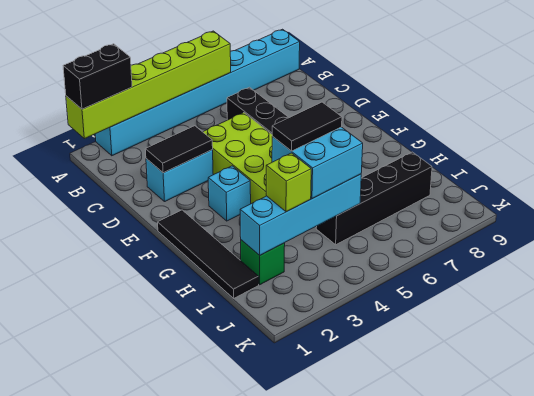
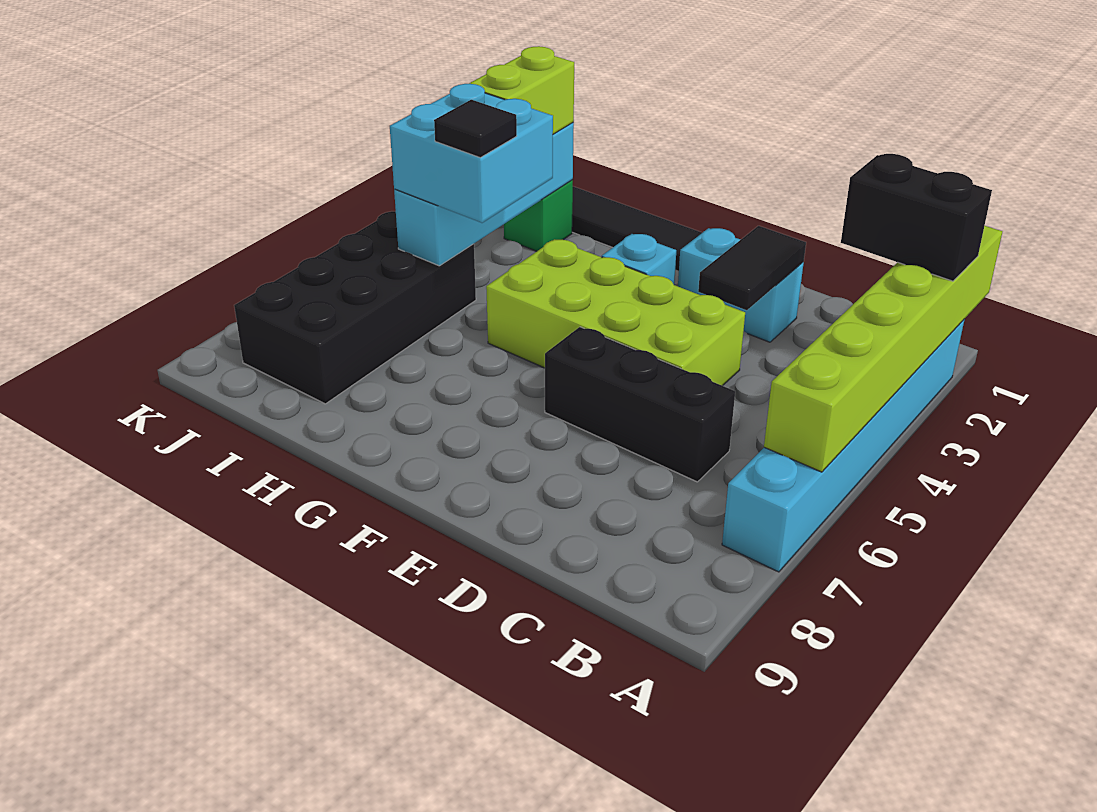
black brick A1:A2 level 3 -> black brick A2:B2 level 3
cyan brick A2:A9 level 1 -> cyan brick A2:A7 level 1
cyan brick D2:D3 level 1 -> cyan brick D2:E2 level 1
black tile H4:H5 level 4 -> black tile H5 level 4
lime brick I3 level 3 -> lime brick I2:I3 level 3
black brick I5:I8 level 1 -> black brick I5:J8 level 1

